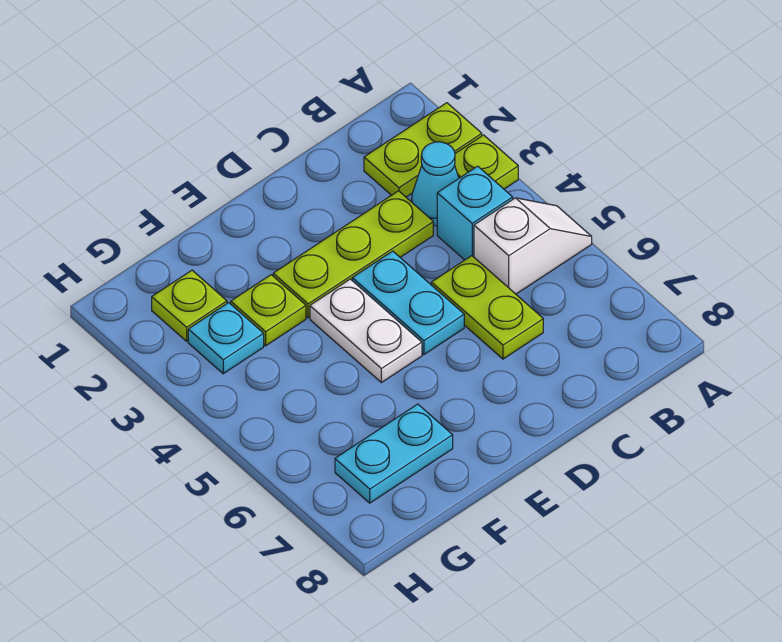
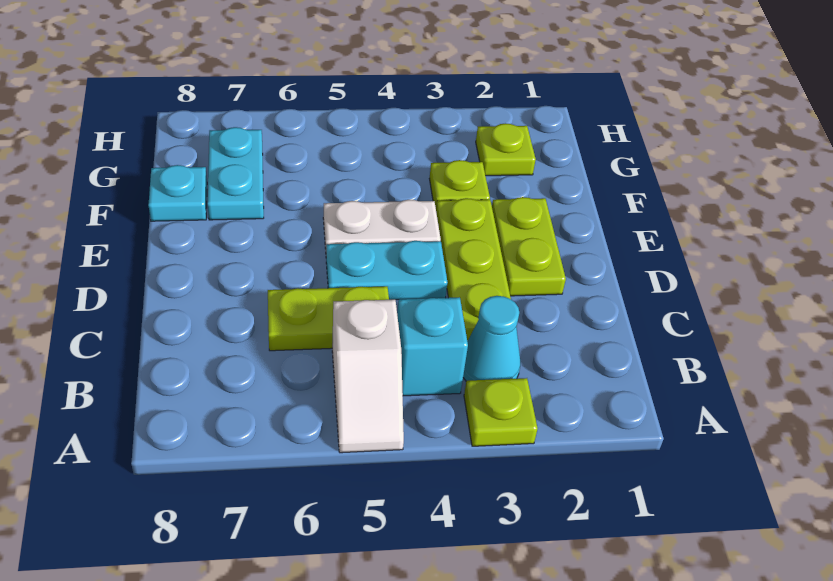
lime plate A2:B2 level 1 -> lime plate D2:E2 level 1
cyan plate G3 level 1 -> cyan plate F8 level 1

